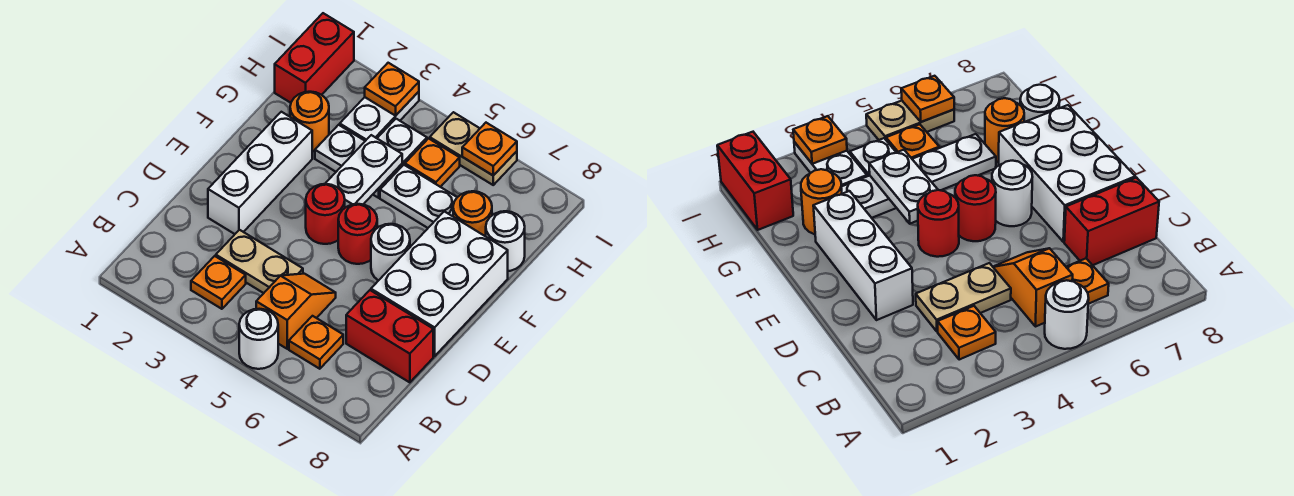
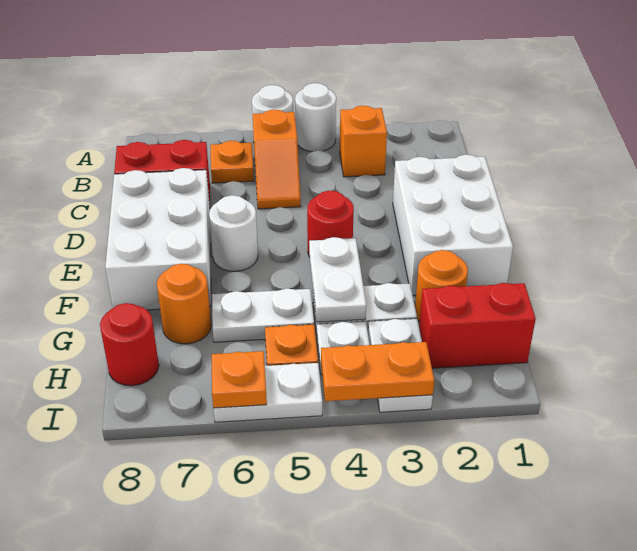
orange plate B3 level 1 -> orange brick B3 level 1
tan plate C3:C4 level 1 -> none
white brick D2:F2 level 1 -> white brick D1:F2 level 1
red round brick E5 level 1 -> red round brick H8 level 1
white round brick G8 level 1 -> white round brick A4 level 1
red brick H1:I1 level 1 -> red brick H1:H2 level 1
orange plate I3 level 2 -> orange plate I3:I4 level 2
tan plate I5:I6 level 1 -> white plate I5:I6 level 1

